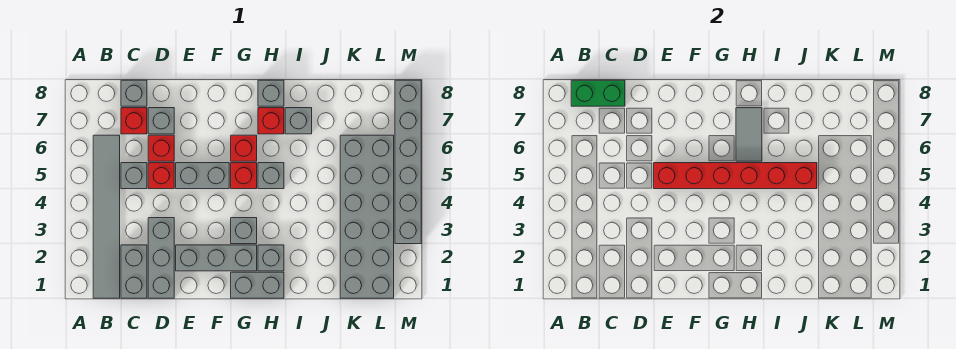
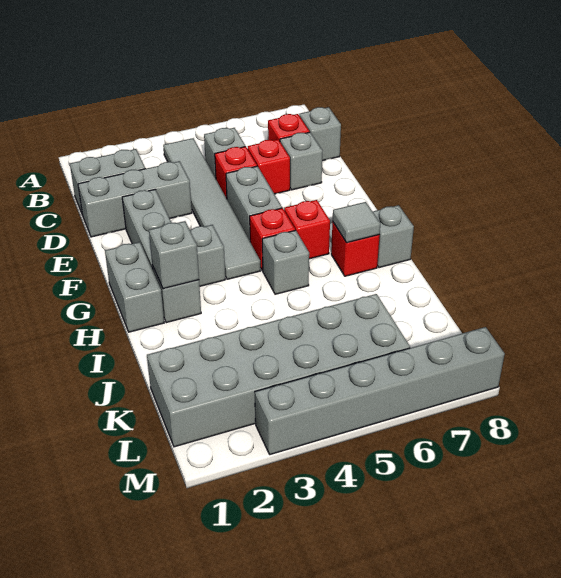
grey tile B1:B6 level 1 -> grey tile B4:G4 level 1
green brick B8:C8 level 2 -> none
red brick E5:J5 level 2 -> none
grey tile H6:H7 level 2 -> grey tile H7 level 2
grey brick I7 level 1 -> grey brick H2 level 2

